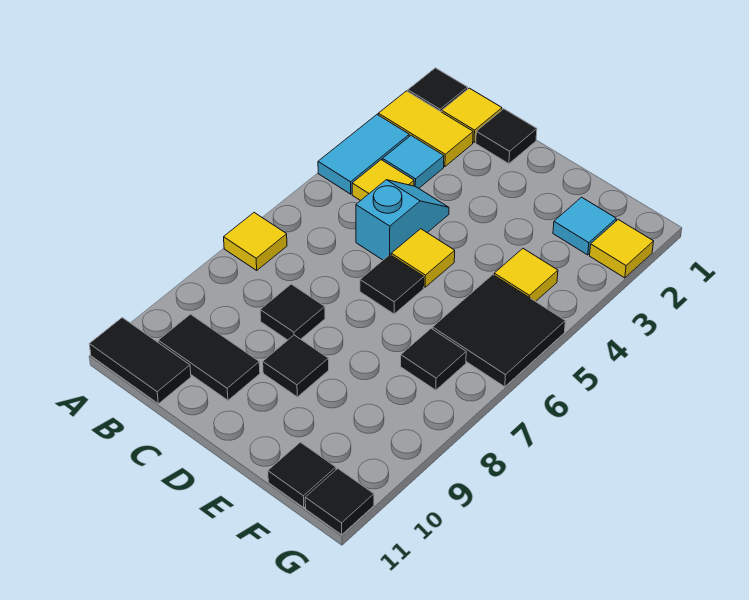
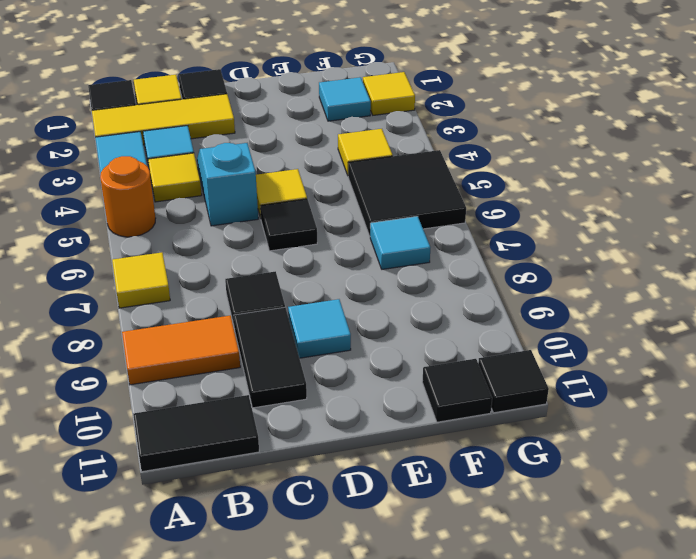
yellow tile A2:B2 level 1 -> yellow tile A2:C2 level 1
none -> orange round brick A5 level 1
none -> orange tile A9:B9 level 1
black tile B10:C10 level 1 -> black tile C9:C10 level 1
black tile D9 level 1 -> cyan tile D9 level 1
black tile F7 level 1 -> cyan tile F7 level 1

